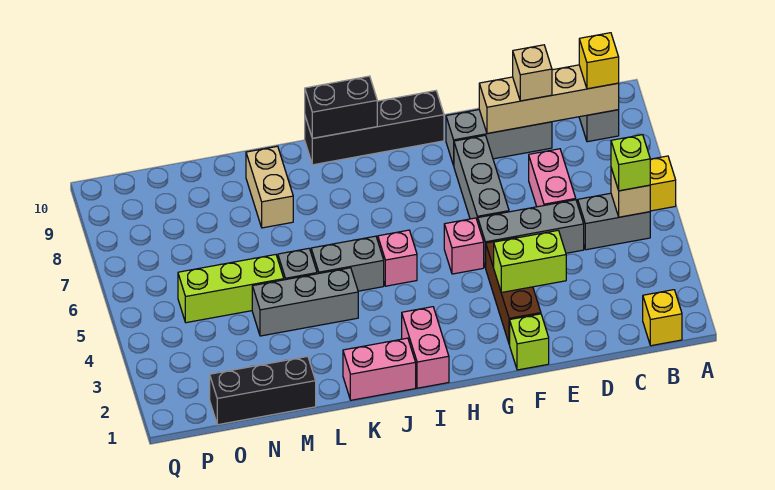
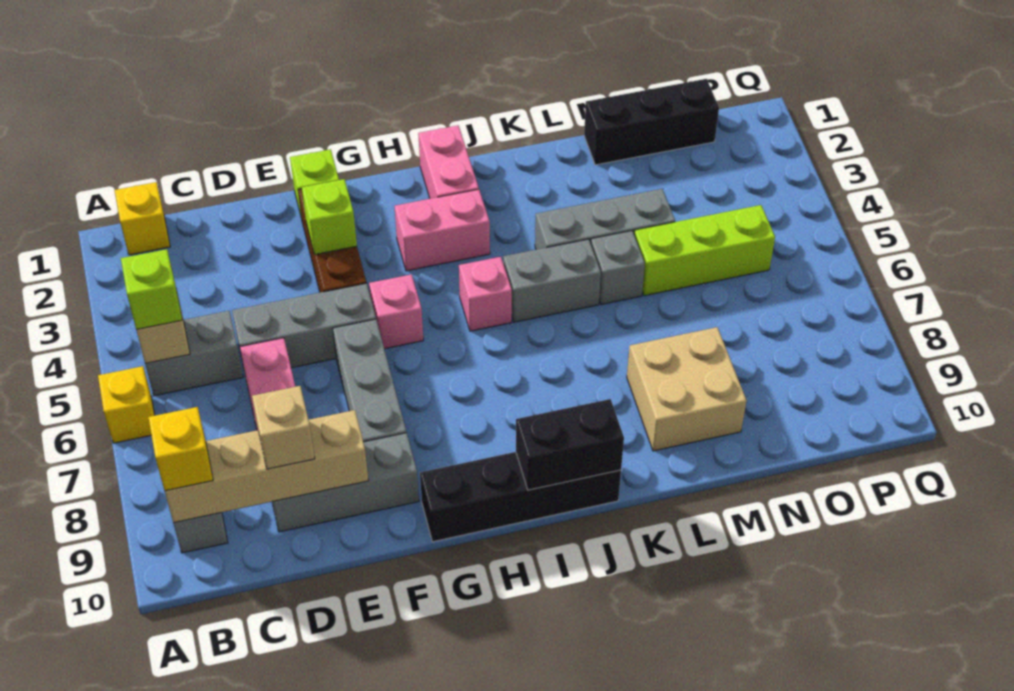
lime brick E3:F3 level 2 -> lime brick F3 level 2
pink brick J1:K1 level 1 -> pink brick H3:I3 level 1
tan brick L8:L9 level 1 -> tan brick L8:M9 level 1

